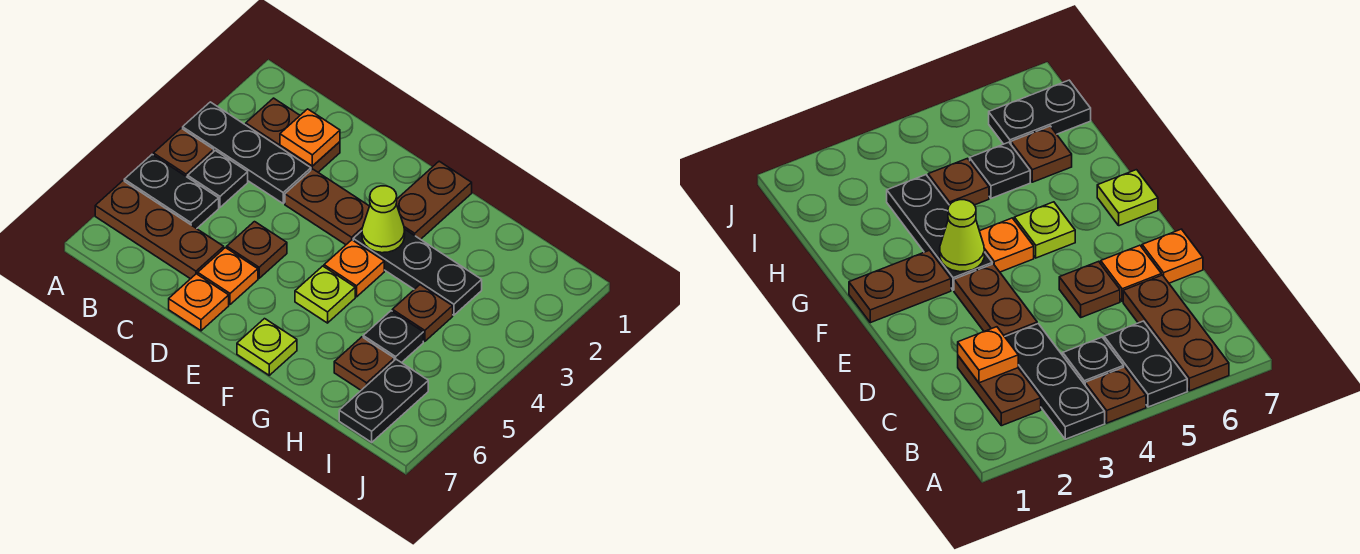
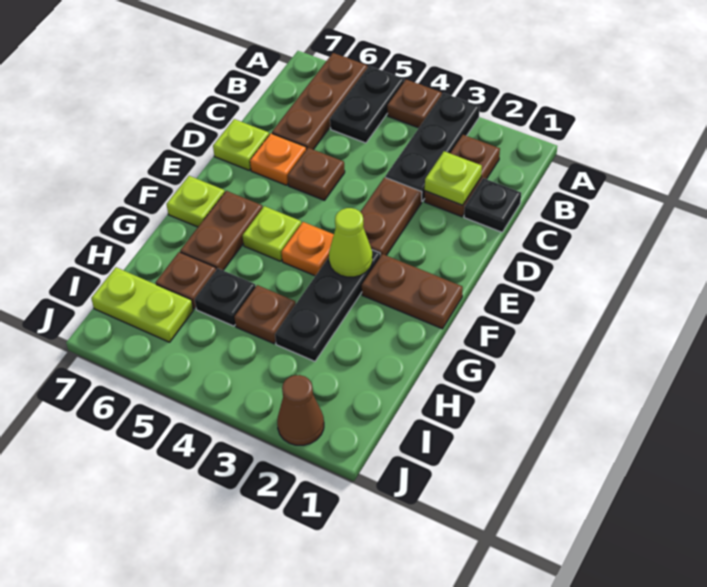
black plate B4 level 1 -> black plate C1 level 1
orange plate C2 level 2 -> lime plate C2 level 2
orange plate D7 level 1 -> lime plate D7 level 1
none -> brown plate F6:G6 level 1
black plate I6:I7 level 1 -> lime plate I6:I7 level 1
none -> brown cone J2 level 1

